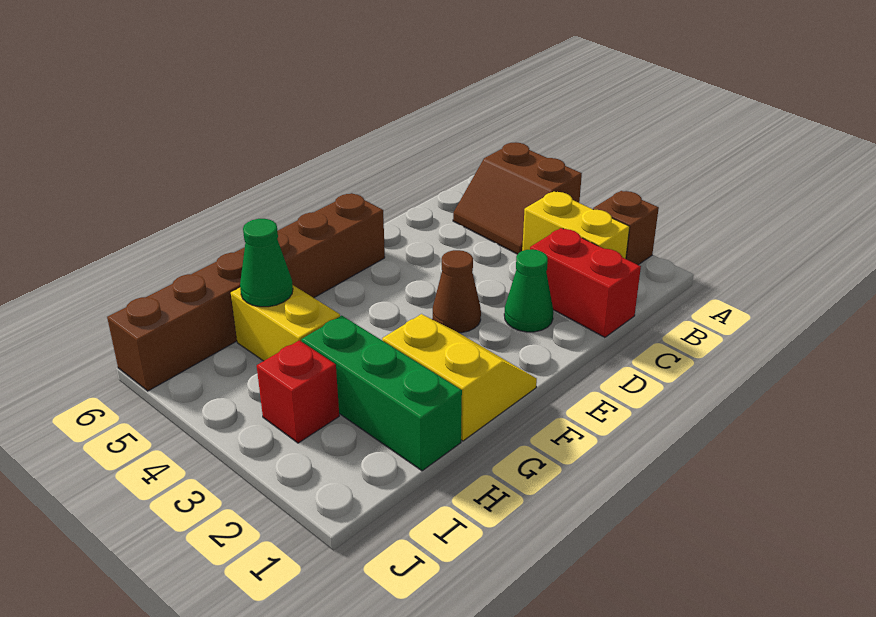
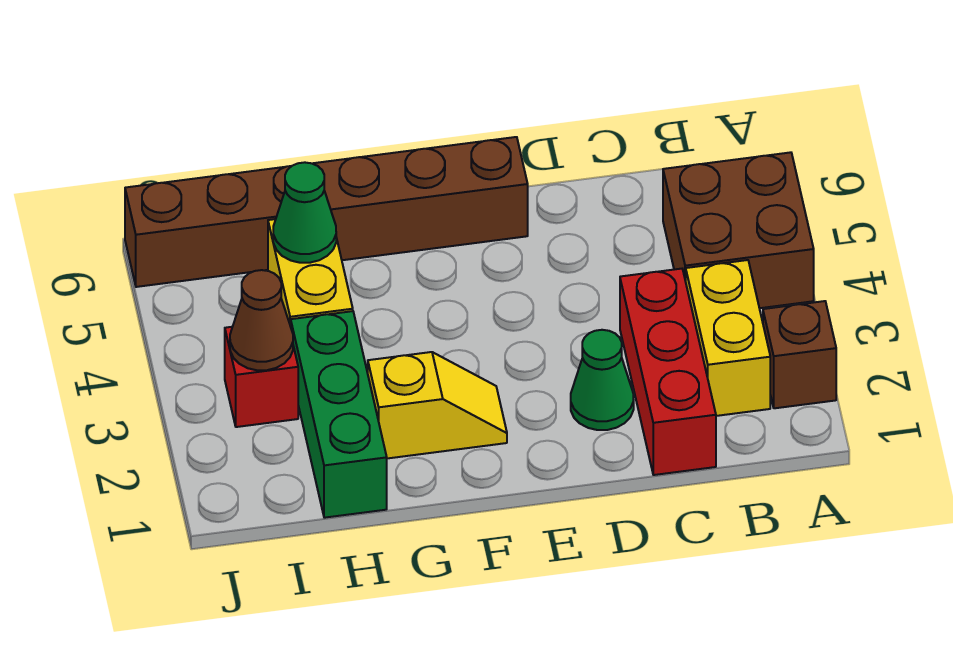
brown slope A4:B5 level 1 top A -> brown brick A4:B5 level 1
red brick C1:C2 level 1 -> red brick C1:C3 level 1
brown cone E3 level 1 -> brown cone I3 level 2
yellow slope F1:G2 level 1 top G -> yellow slope F2:G2 level 1 top G

